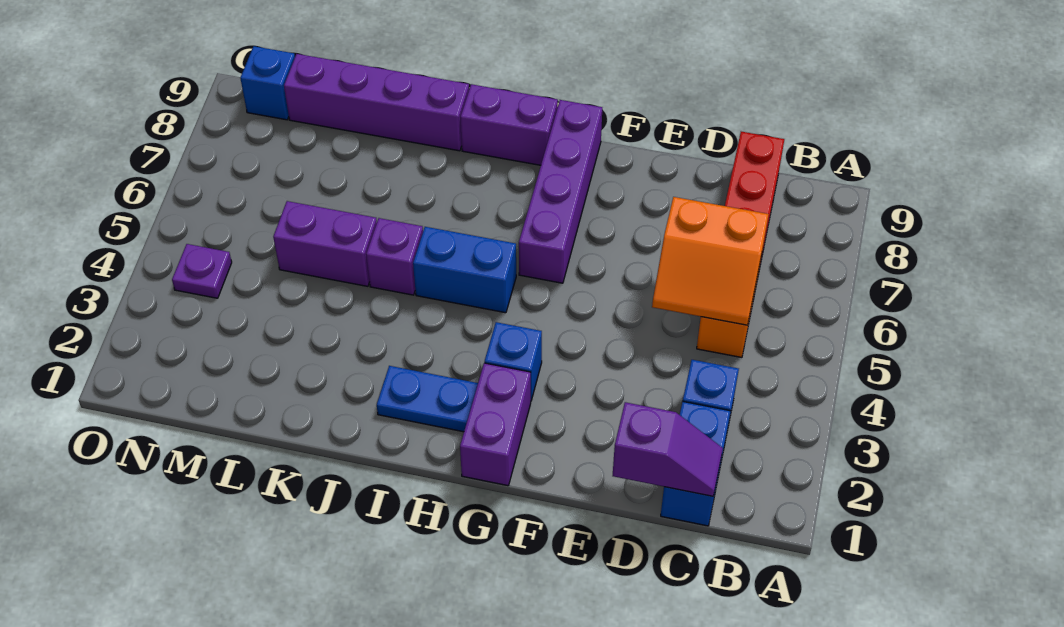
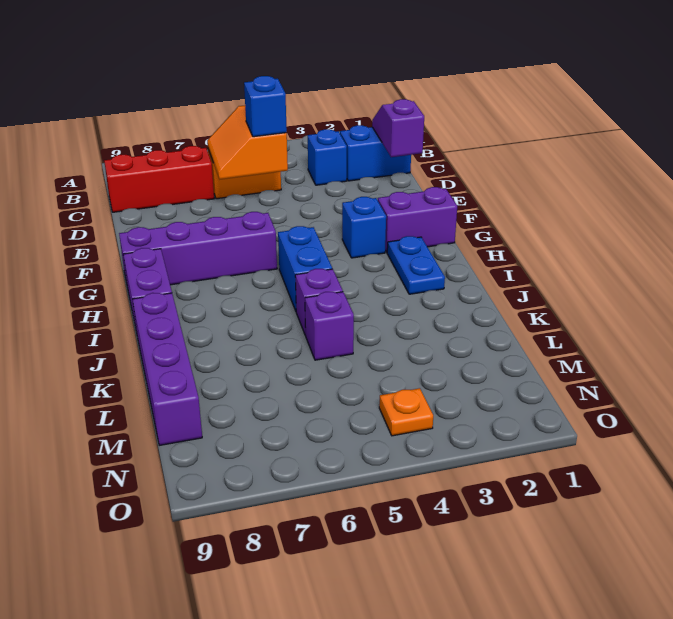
orange slope C5:D6 level 2 top 6 -> orange slope C5:D6 level 2 top 5
purple brick K5:L5 level 1 -> purple brick K5 level 1
purple plate N4 level 1 -> orange plate N4 level 1
blue brick N9 level 1 -> blue brick D5 level 3

